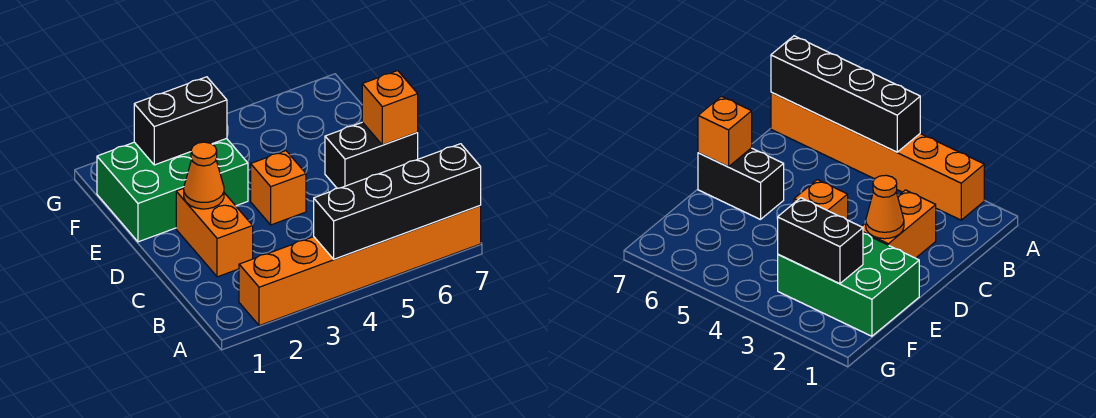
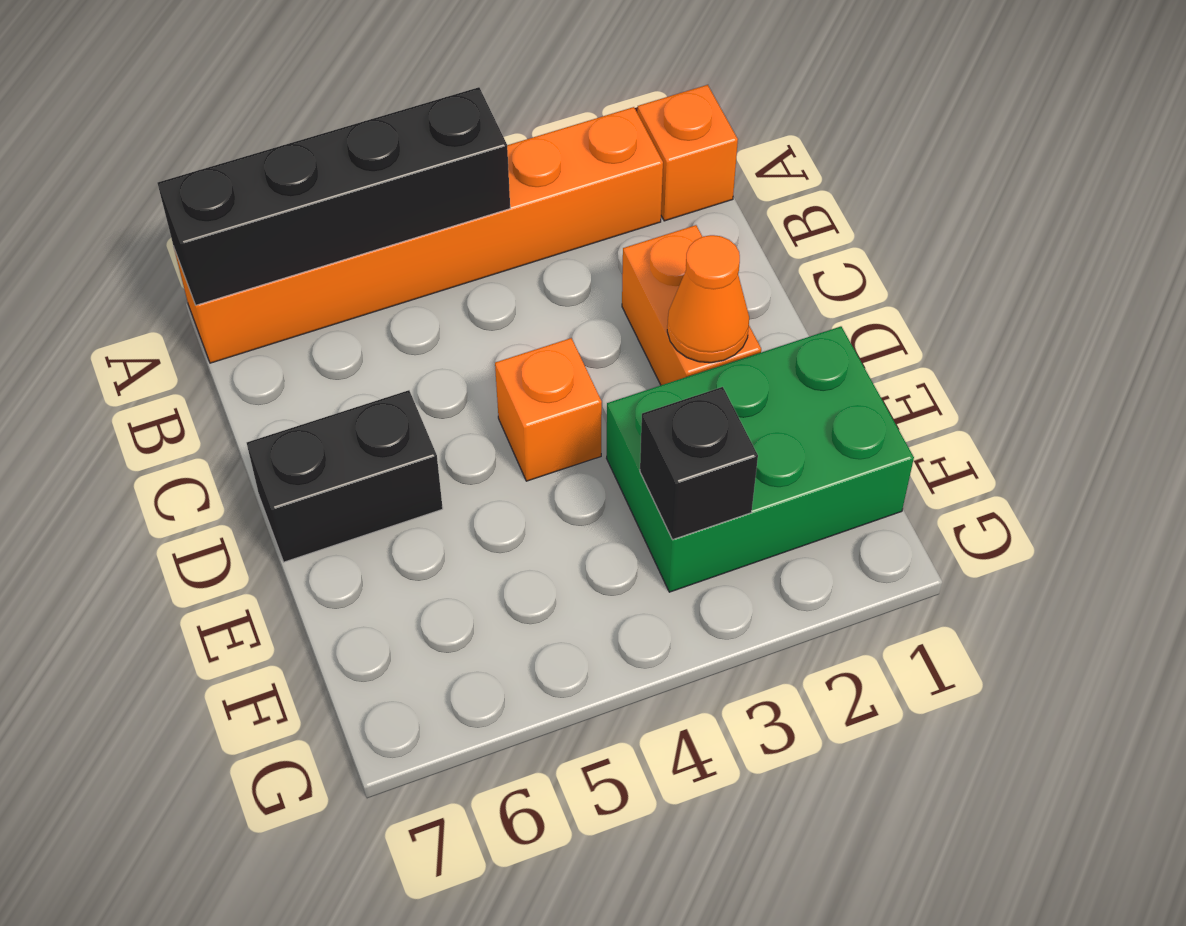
orange brick D7 level 2 -> orange brick A1 level 1
black brick F2:F3 level 2 -> black brick F3 level 2

